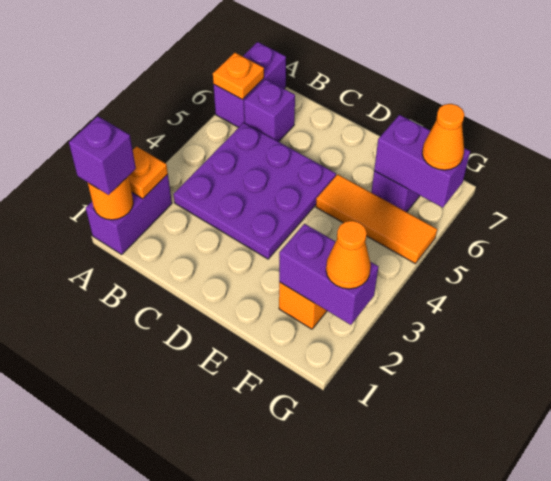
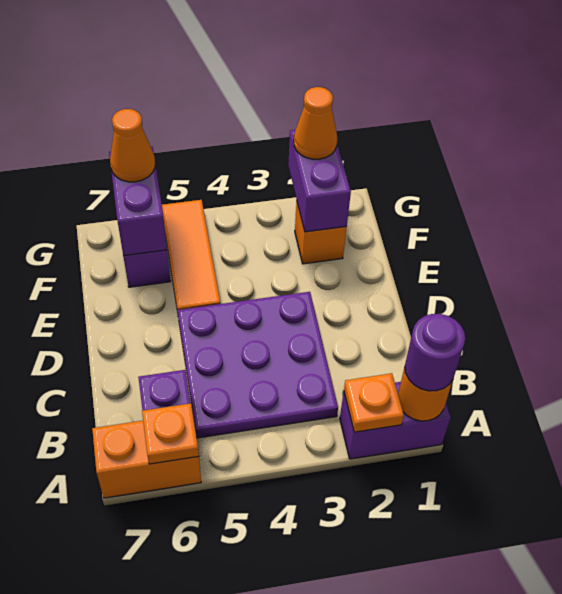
purple brick A1 level 3 -> purple round brick A1 level 3
purple brick A6:A7 level 1 -> orange brick A6:A7 level 1

